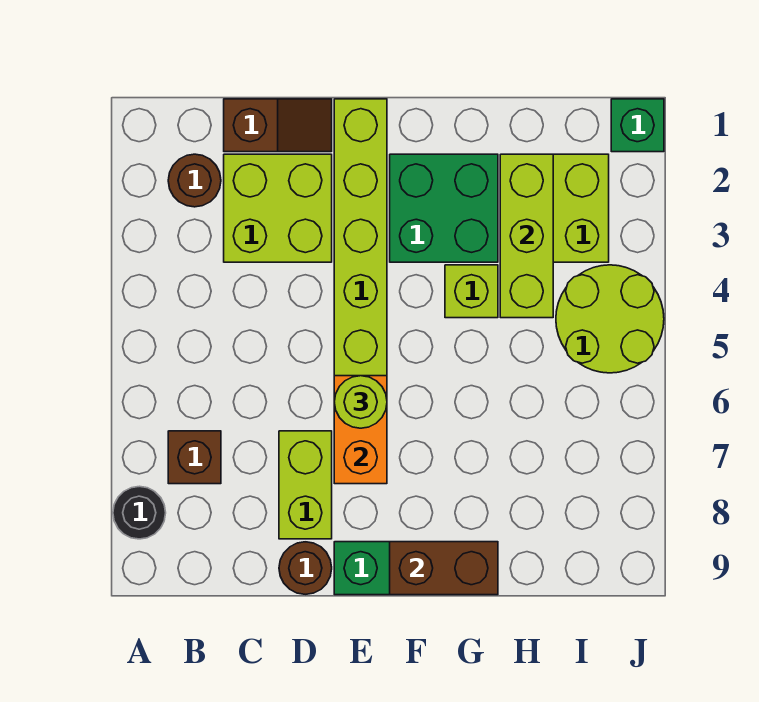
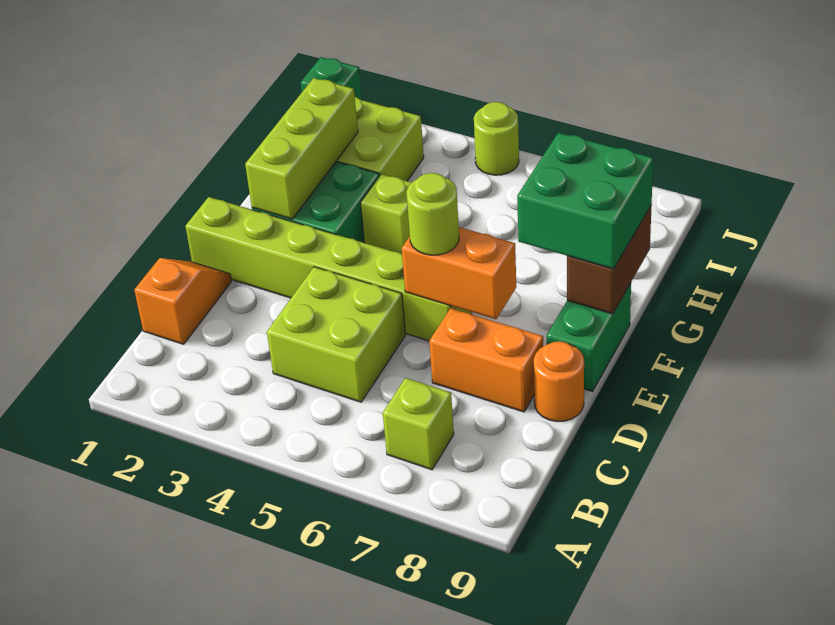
black round brick A8 level 1 -> none
brown round brick B2 level 1 -> none
brown brick B7 level 1 -> lime brick B7 level 1
brown slope C1:D1 level 1 top C -> orange slope C1:D1 level 1 top C
lime brick C2:D3 level 1 -> lime brick C4:D5 level 1
lime brick D7:D8 level 1 -> orange brick D7:D8 level 1
brown round brick D9 level 1 -> orange round brick D9 level 1
none -> green brick F8:G9 level 3
lime brick H2:H4 level 2 -> lime brick F2:H2 level 2
lime round brick I4:J5 level 1 -> lime round brick J5 level 1

